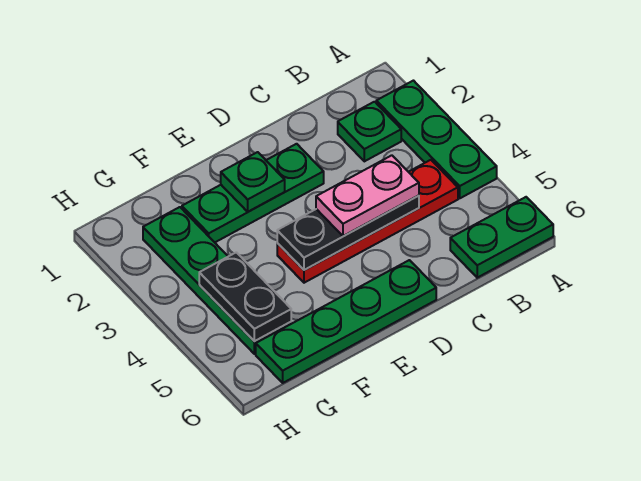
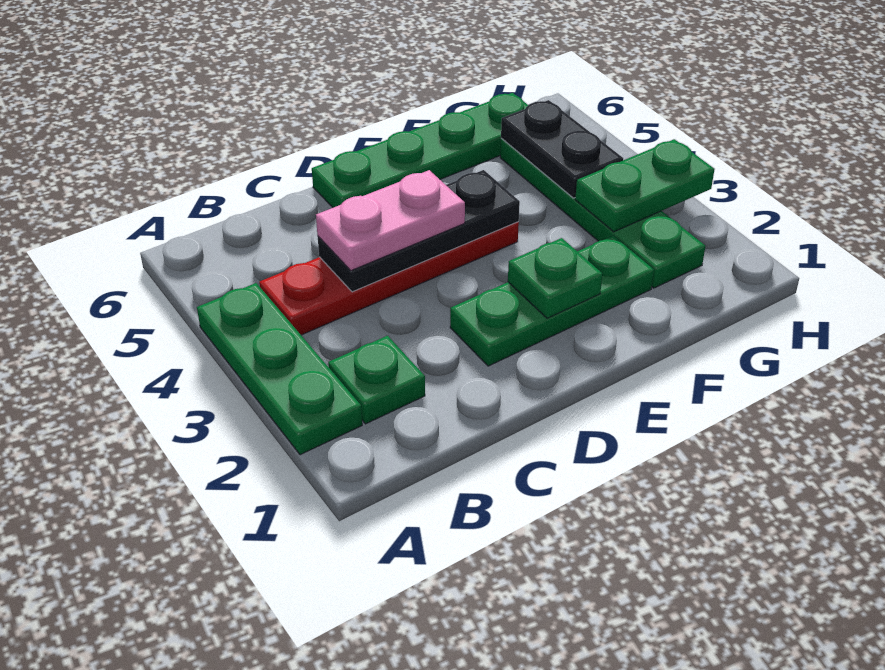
green plate A6:B6 level 1 -> green plate G3:H3 level 2

